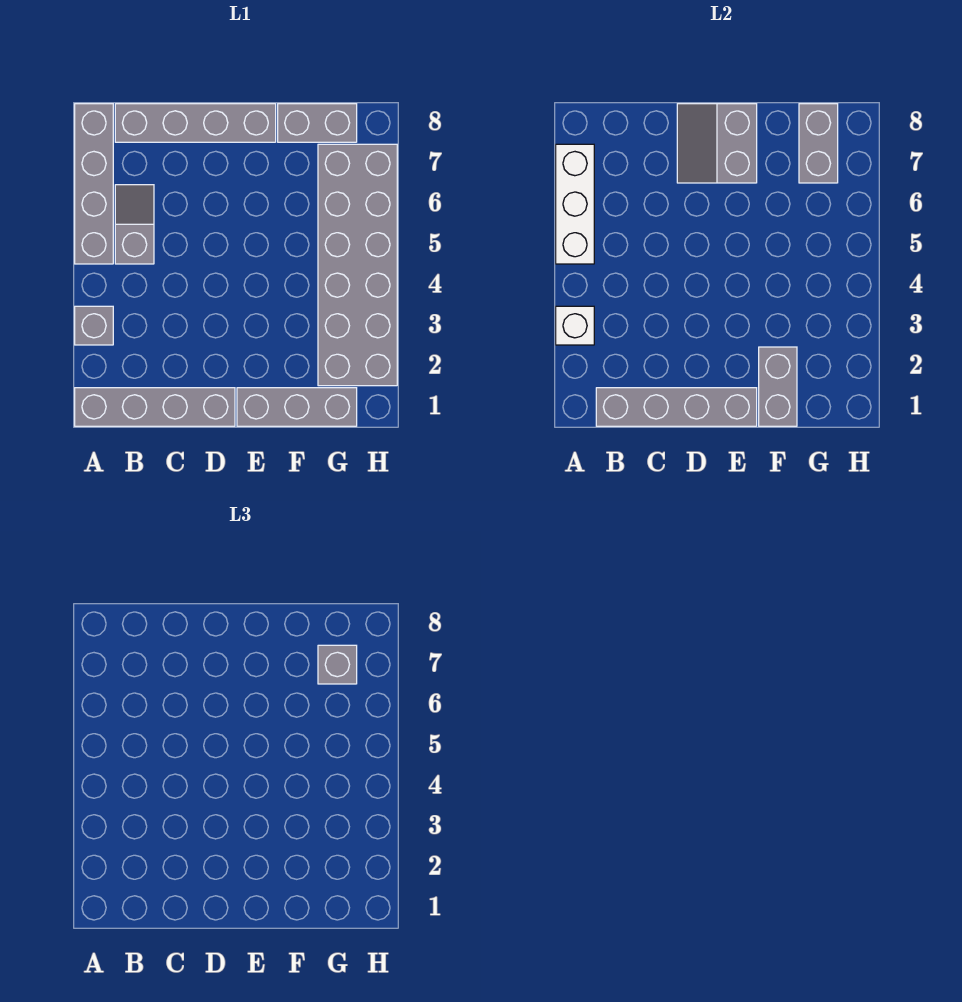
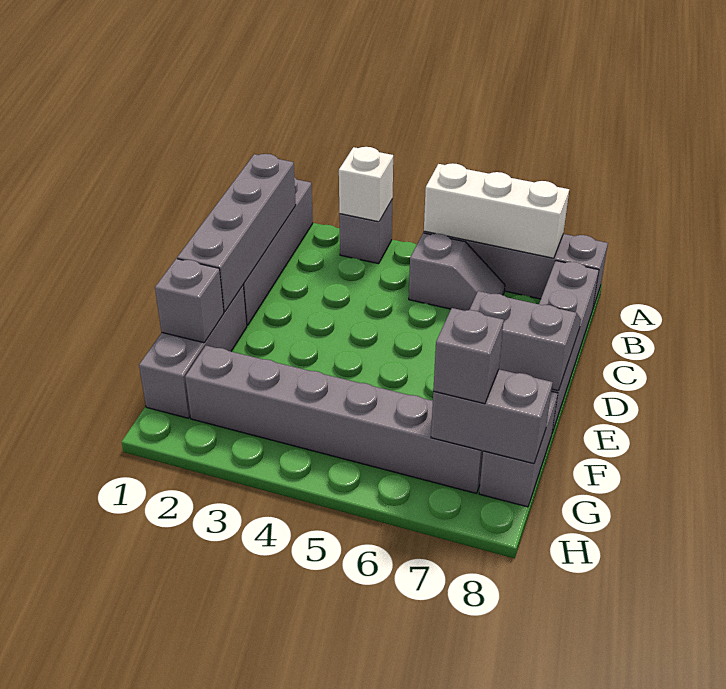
grey brick F1:F2 level 2 -> grey brick F1 level 2
grey brick G2:H7 level 1 -> grey brick G2:G7 level 1

